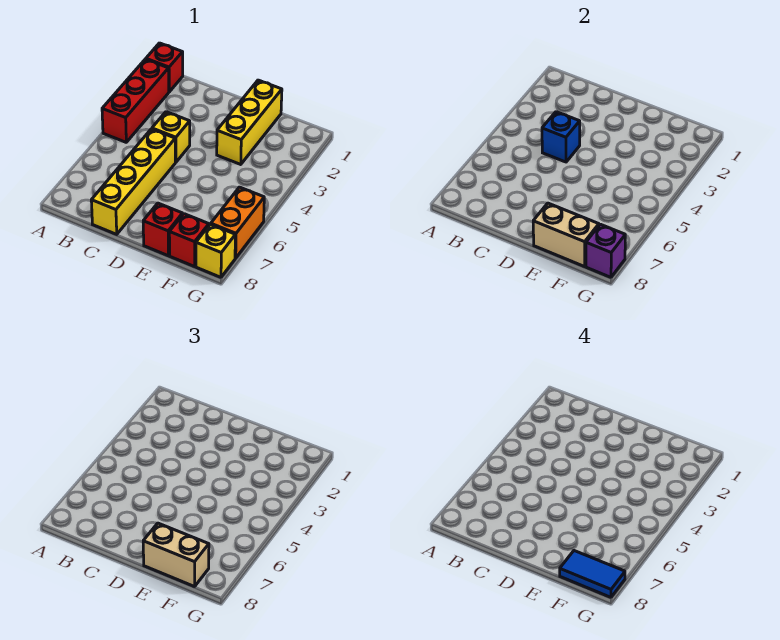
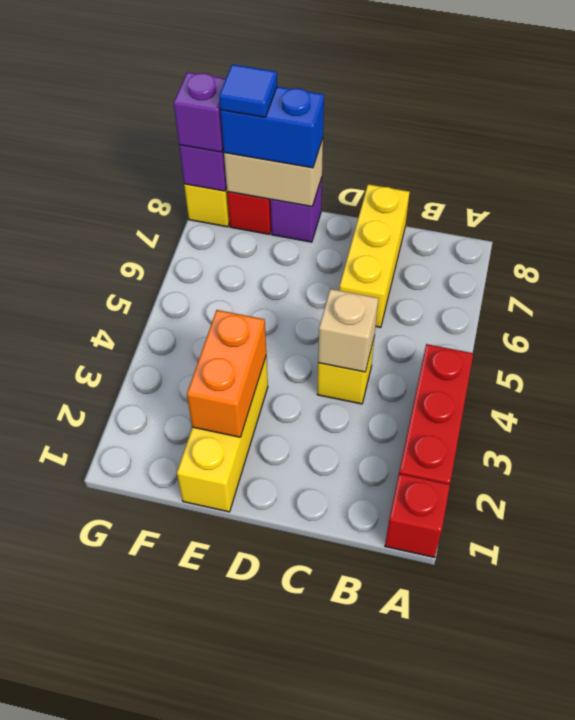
blue brick C4 level 2 -> tan brick C4 level 2
yellow brick C5:C8 level 1 -> yellow brick C6:C8 level 1
red brick E8 level 1 -> purple brick E8 level 1
tan brick E8:F8 level 3 -> blue brick E8:F8 level 3
blue tile F8:G8 level 4 -> blue tile F8 level 4
orange brick G6:G7 level 1 -> orange brick E2:E3 level 2
none -> purple brick G8 level 3

